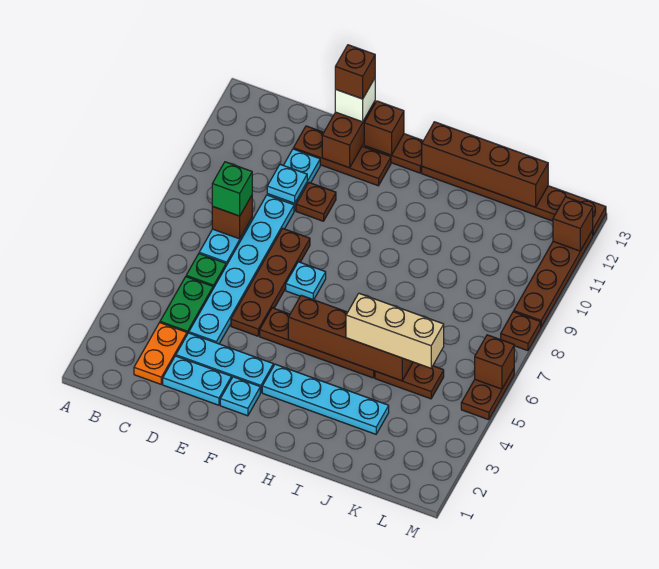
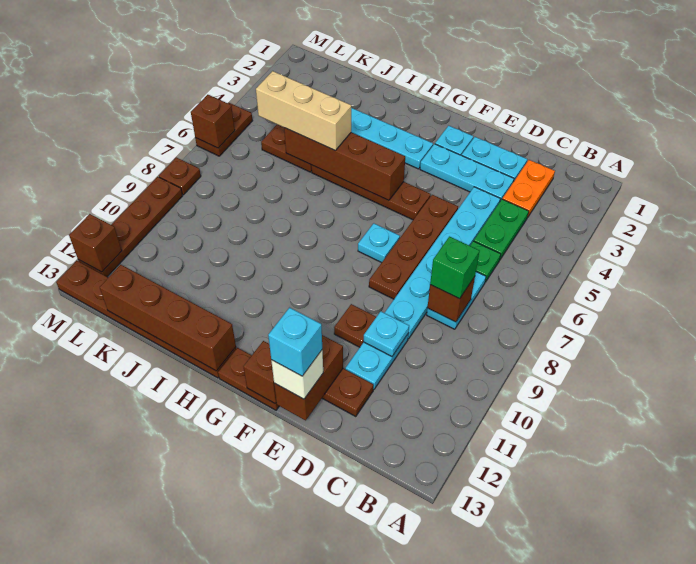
brown brick E13 level 4 -> cyan brick E13 level 4

